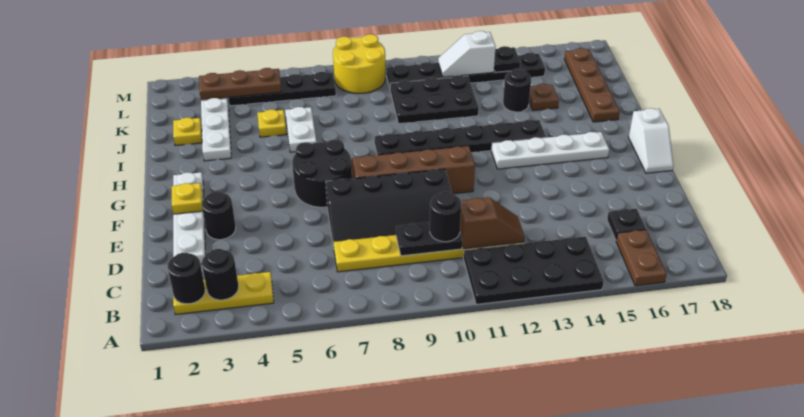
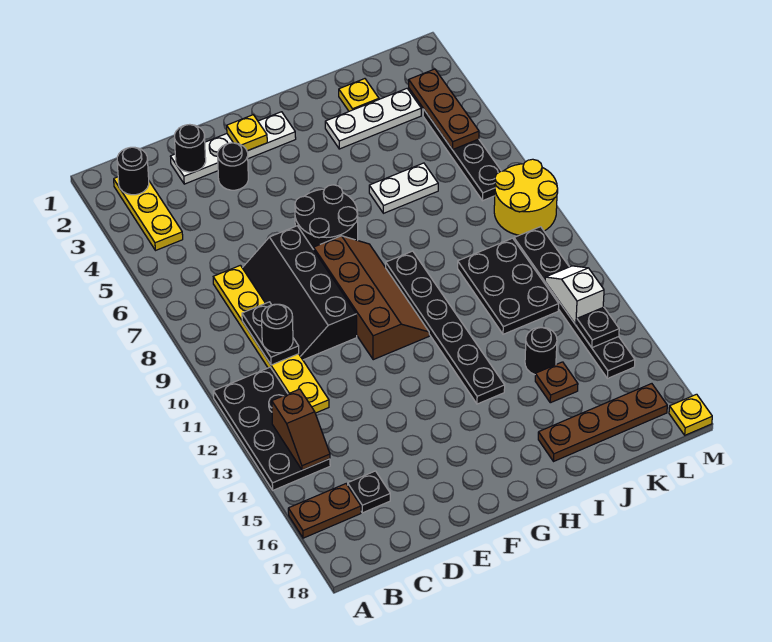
black round brick B3 level 2 -> black round brick D2 level 2
brown slope C11:C12 level 2 top 11 -> brown slope B13:B14 level 2 top 13
white slope F18:G18 level 1 top G -> none
white plate G13:G16 level 1 -> none
yellow plate J5 level 1 -> yellow plate M18 level 1

